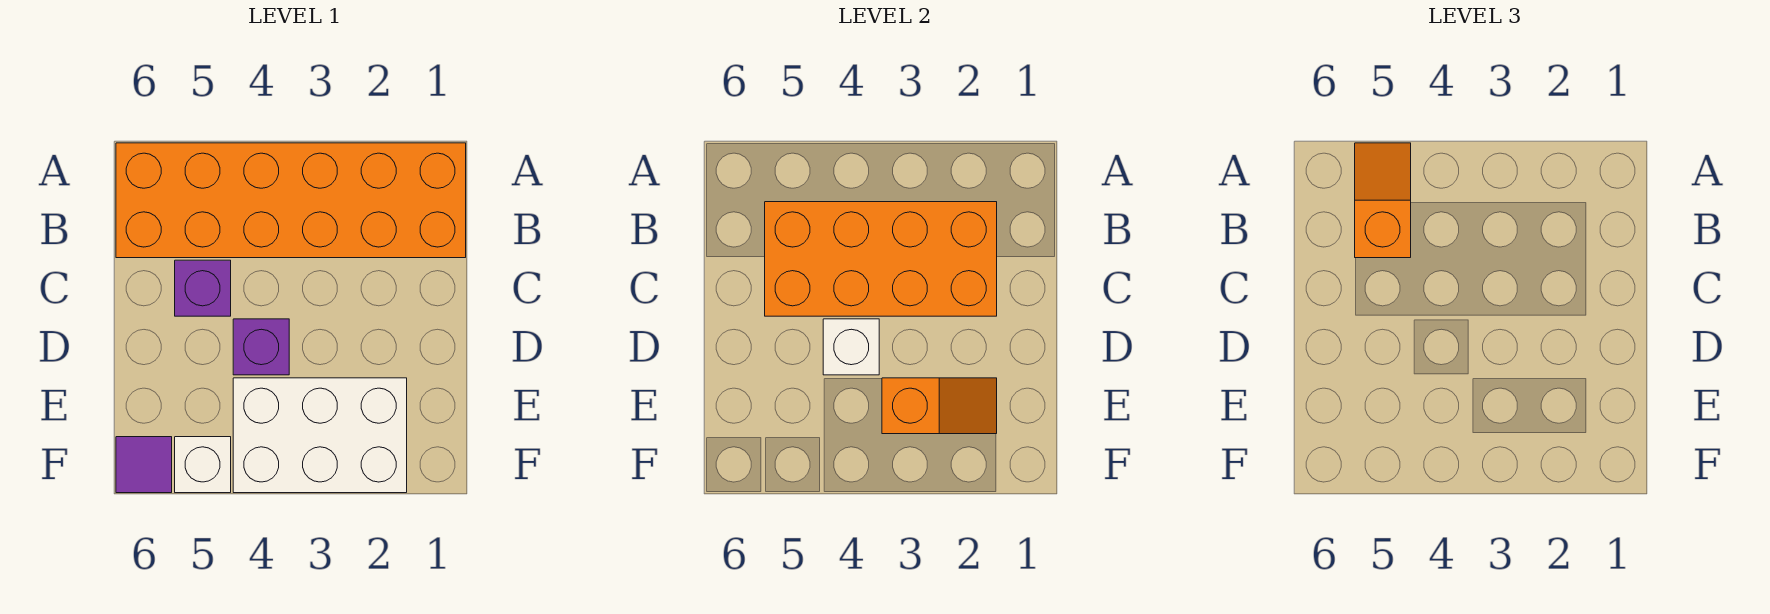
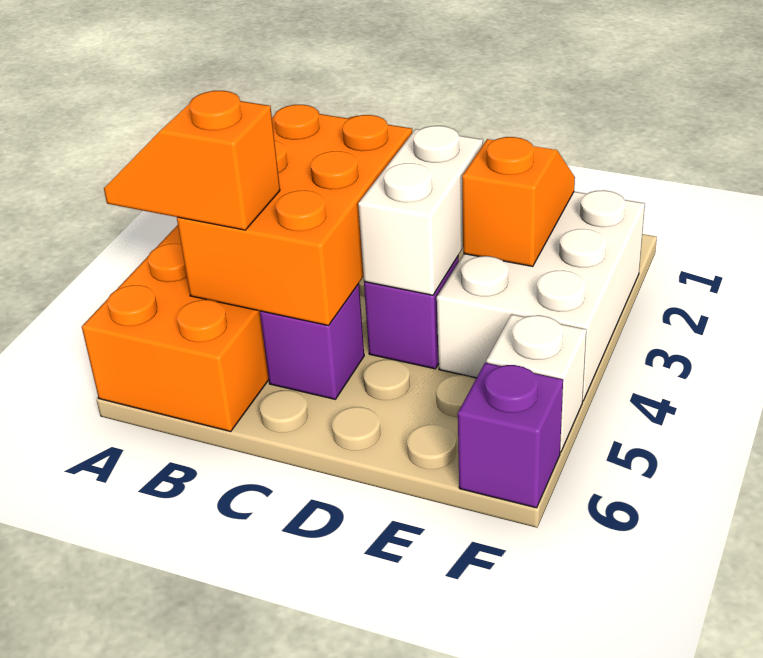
orange brick B2:C5 level 2 -> orange brick B3:C5 level 2
white brick D4 level 2 -> white brick D3:D4 level 2
purple tile F6 level 1 -> purple brick F6 level 1

